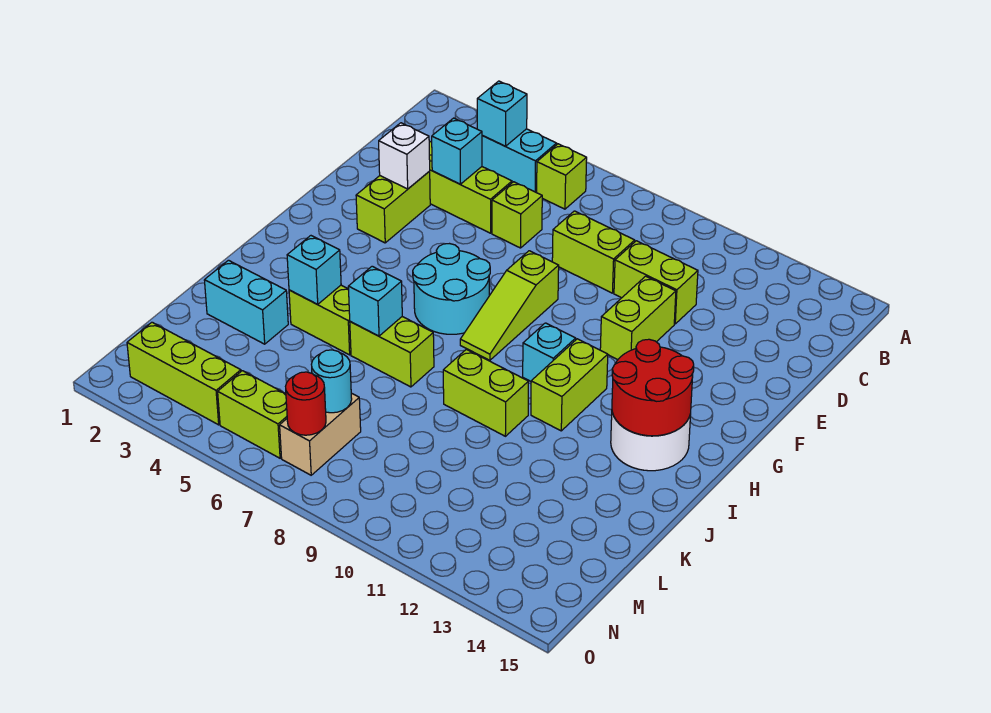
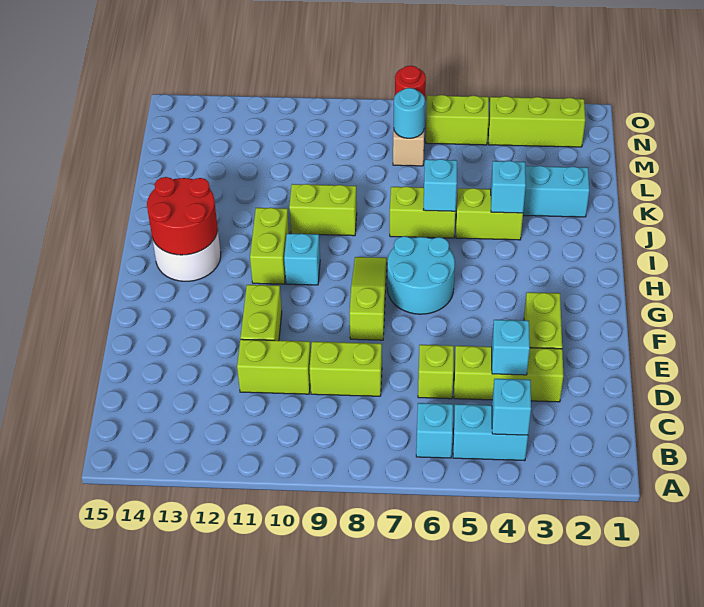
lime brick B6 level 1 -> cyan brick B6 level 1
white brick E3 level 2 -> none

